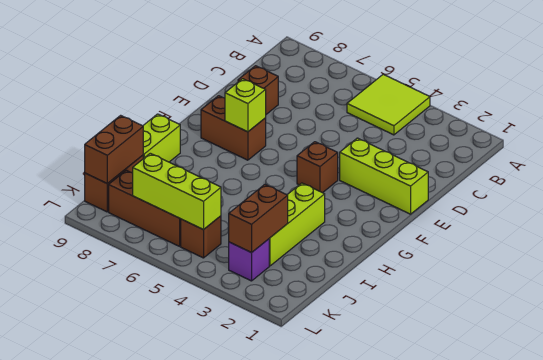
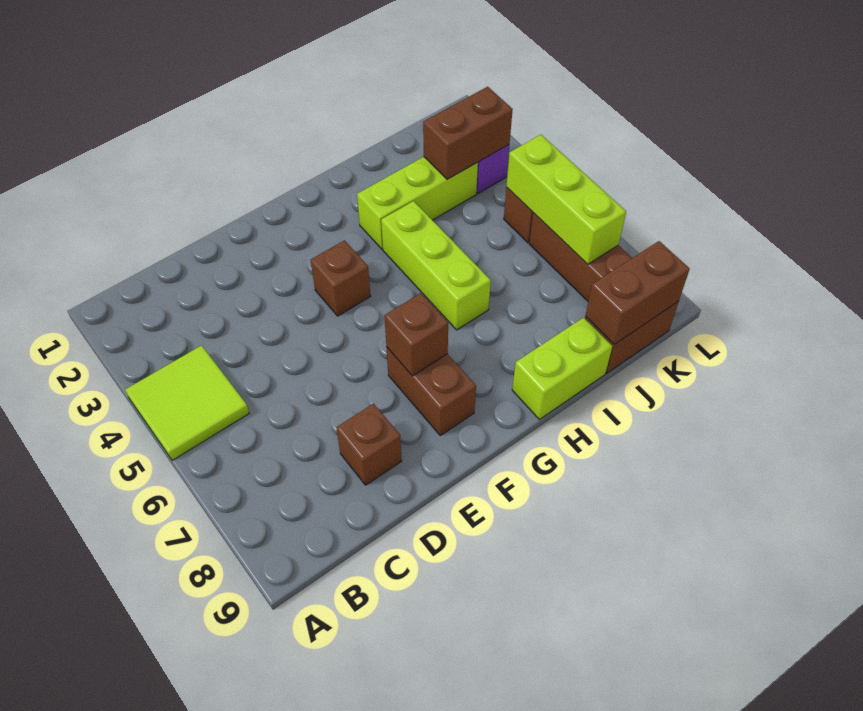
lime brick E1:E3 level 1 -> lime brick H4:H6 level 1
lime brick F7 level 2 -> brown brick F7 level 2

